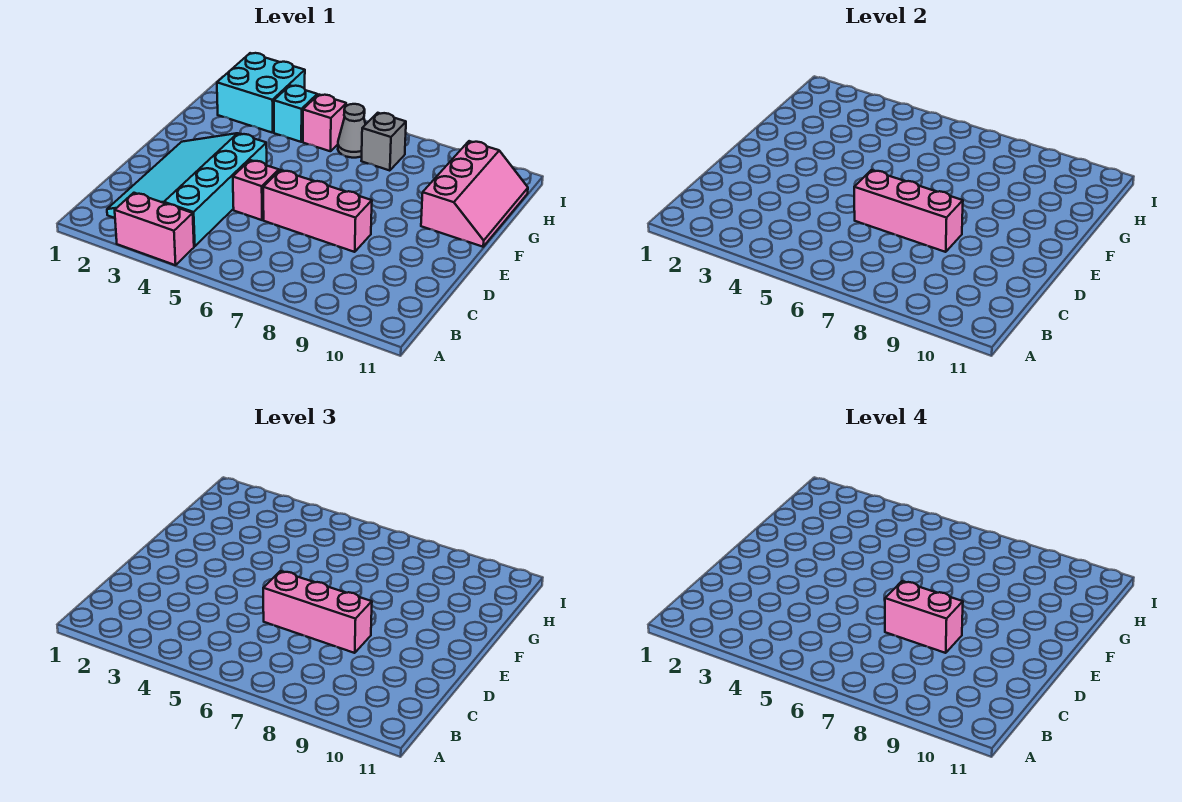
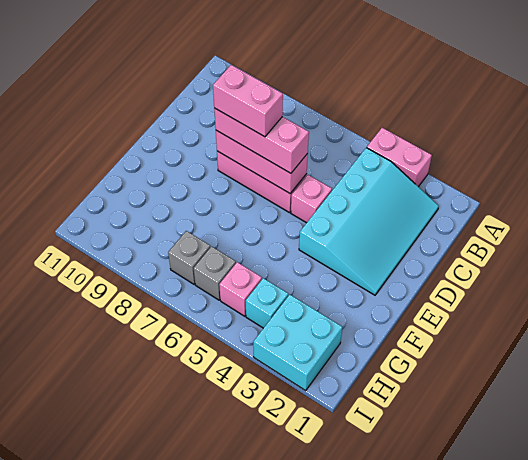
pink slope F10:H11 level 1 top 10 -> none
grey cone H6 level 1 -> grey brick H6 level 1

